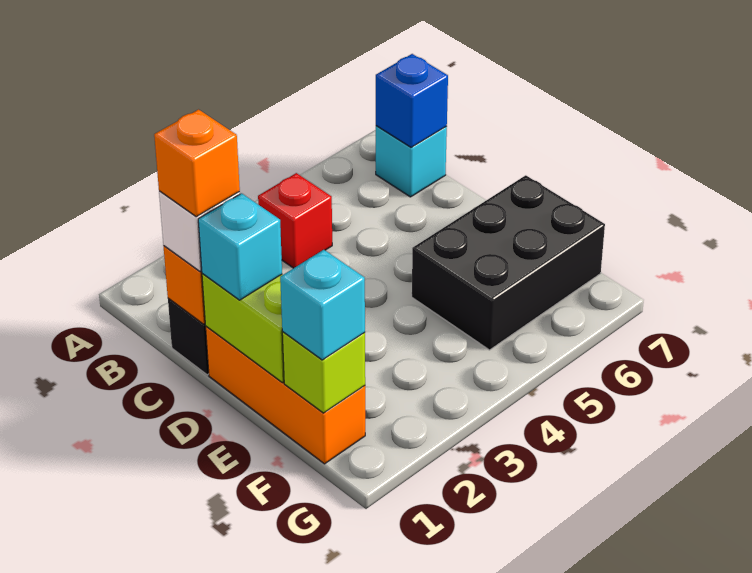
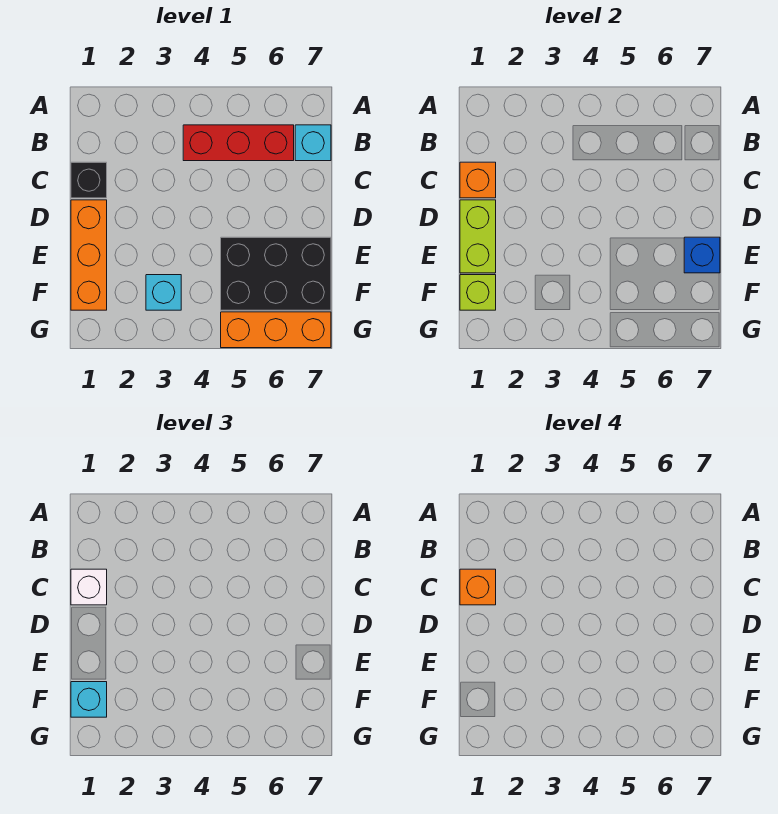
red brick B4 level 1 -> red brick B4:B6 level 1
blue brick B7 level 2 -> blue brick E7 level 2
cyan brick D1 level 3 -> cyan brick F3 level 1
none -> orange brick G5:G7 level 1

